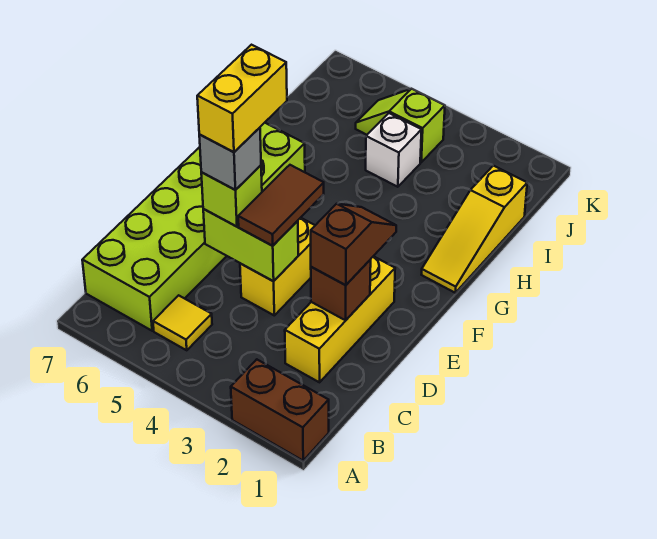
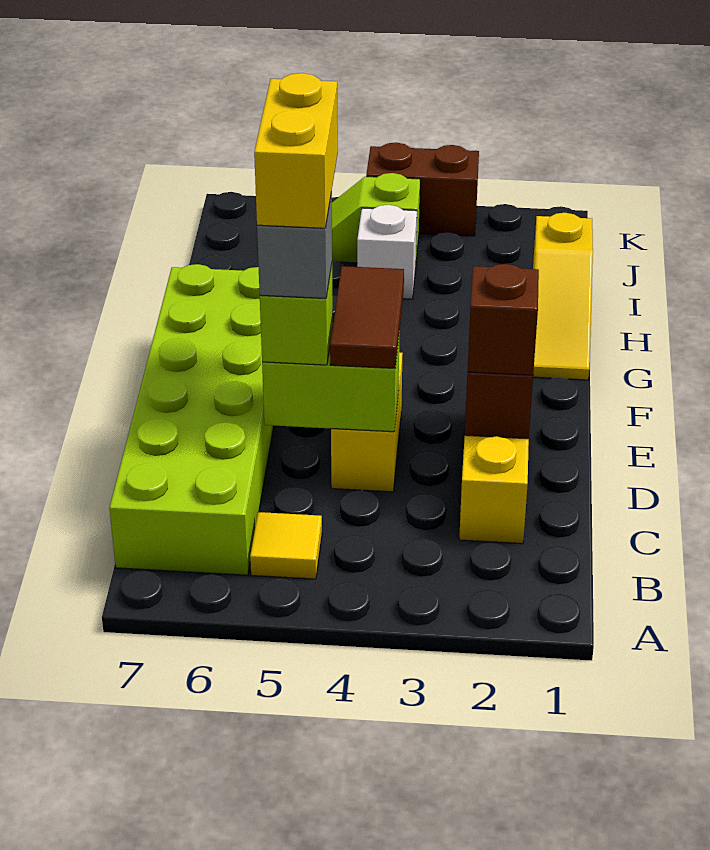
brown brick A1:A2 level 1 -> brown brick K3:K4 level 1

